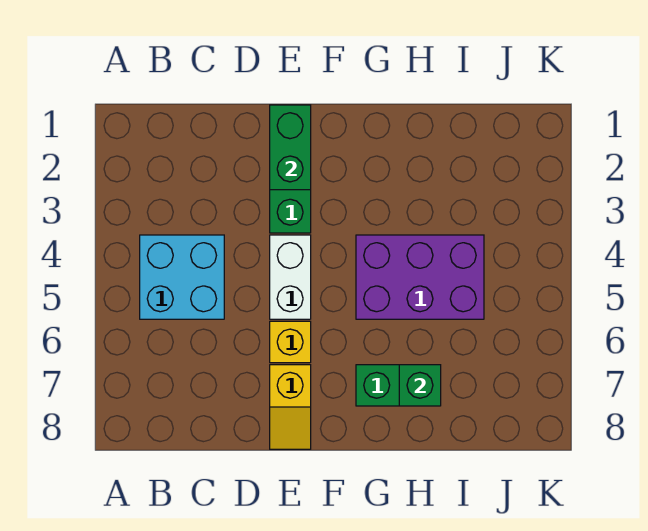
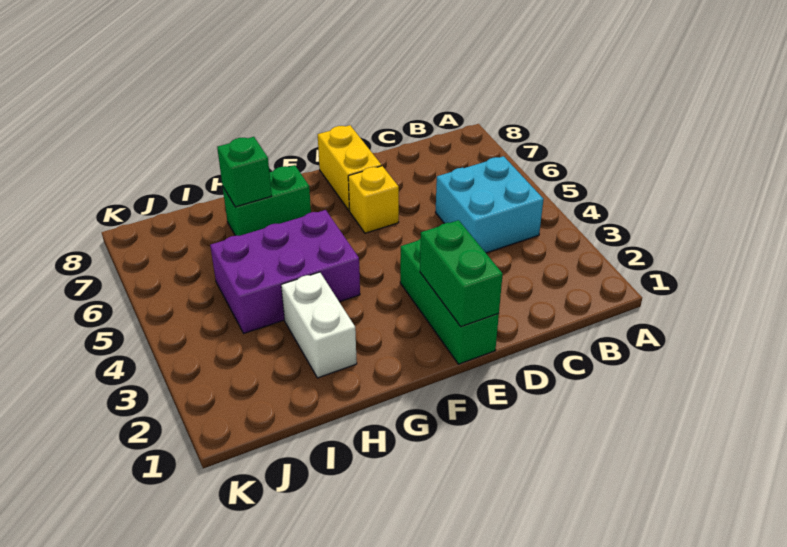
white brick E4:E5 level 1 -> white brick H2:H3 level 1
yellow slope E7:E8 level 1 top 7 -> yellow brick E7:E8 level 1

